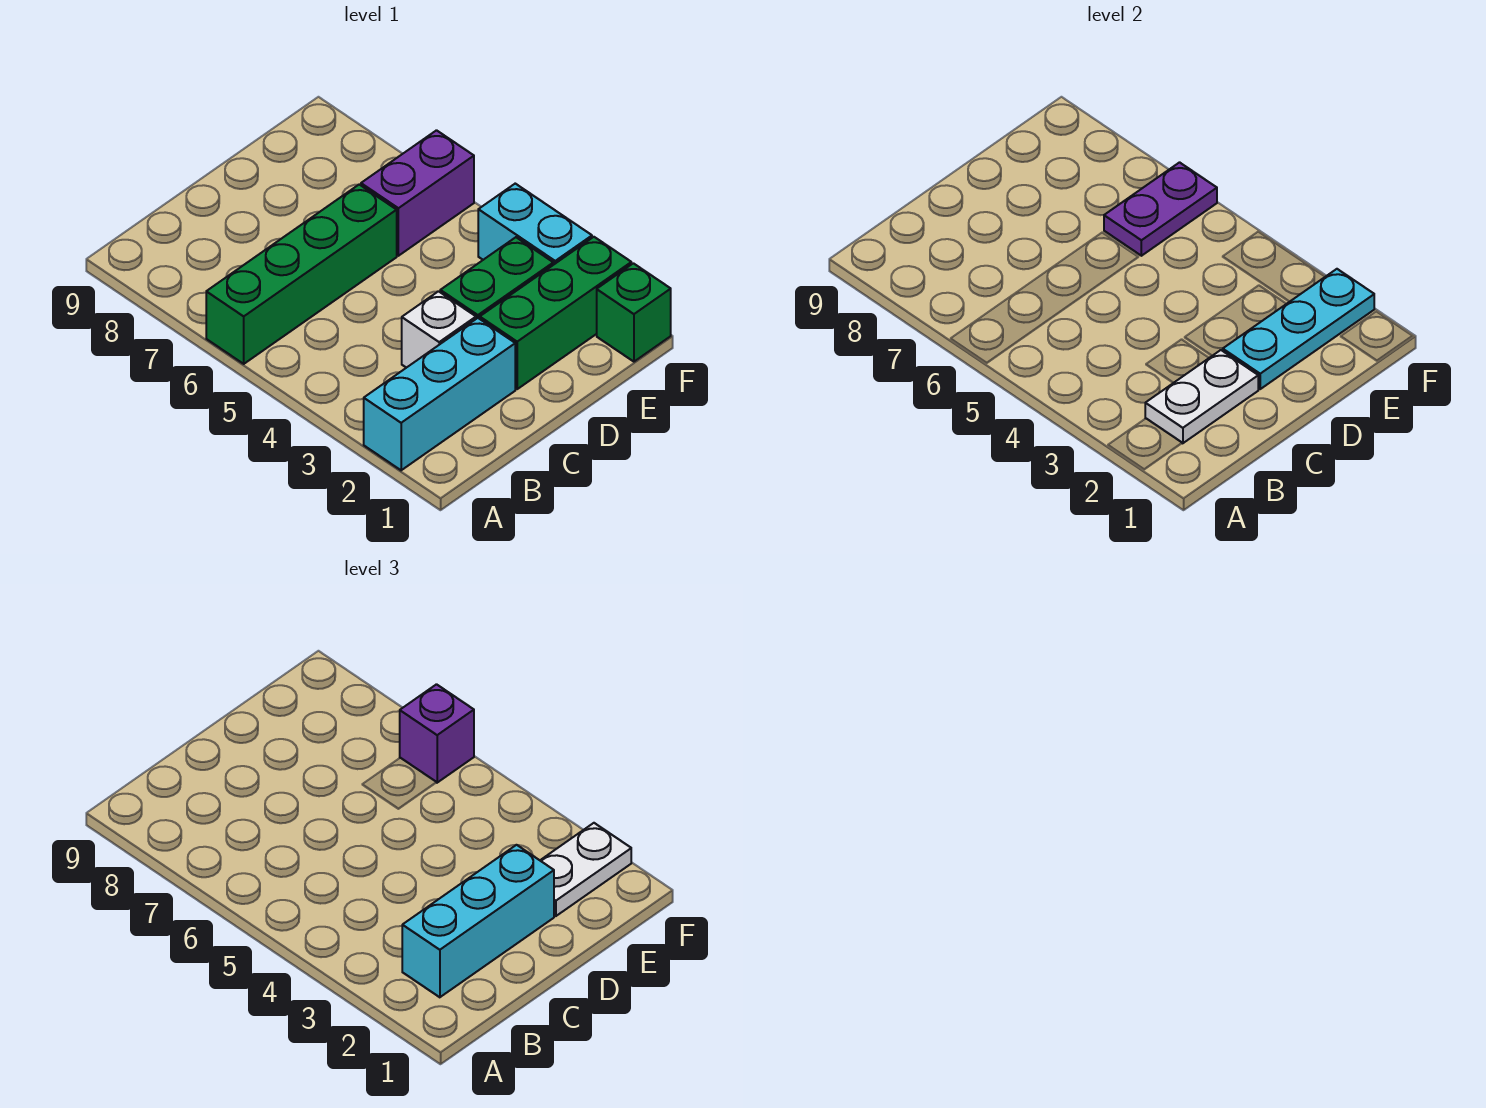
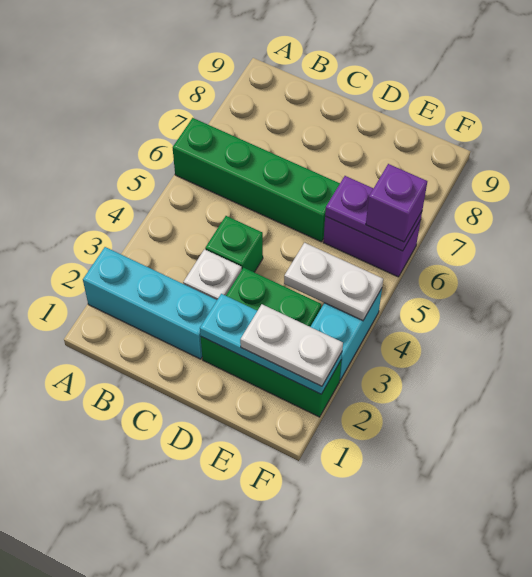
white plate B2:C2 level 2 -> white plate E4:F4 level 2
cyan brick B2:D2 level 3 -> none
green brick F1 level 1 -> green brick C4 level 1

